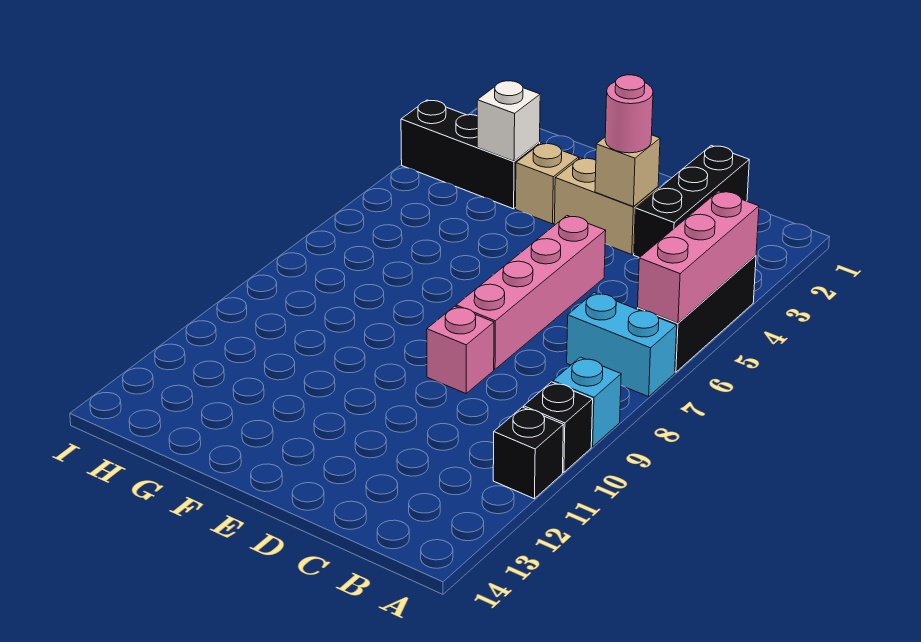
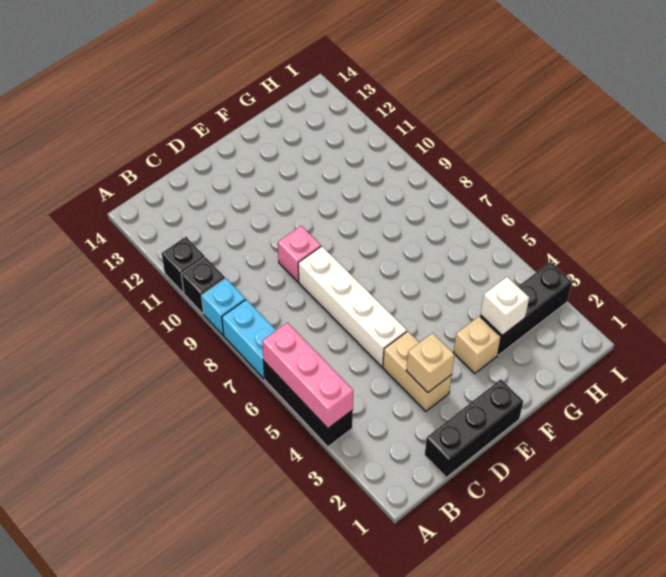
cyan brick A7:B7 level 1 -> cyan brick A7:A8 level 1
black brick C1:C3 level 1 -> black brick C1:E1 level 1
tan brick D3:E3 level 1 -> tan brick D3:D4 level 1
pink round brick D3 level 3 -> none
pink brick D5:D8 level 1 -> white brick D5:D8 level 1

